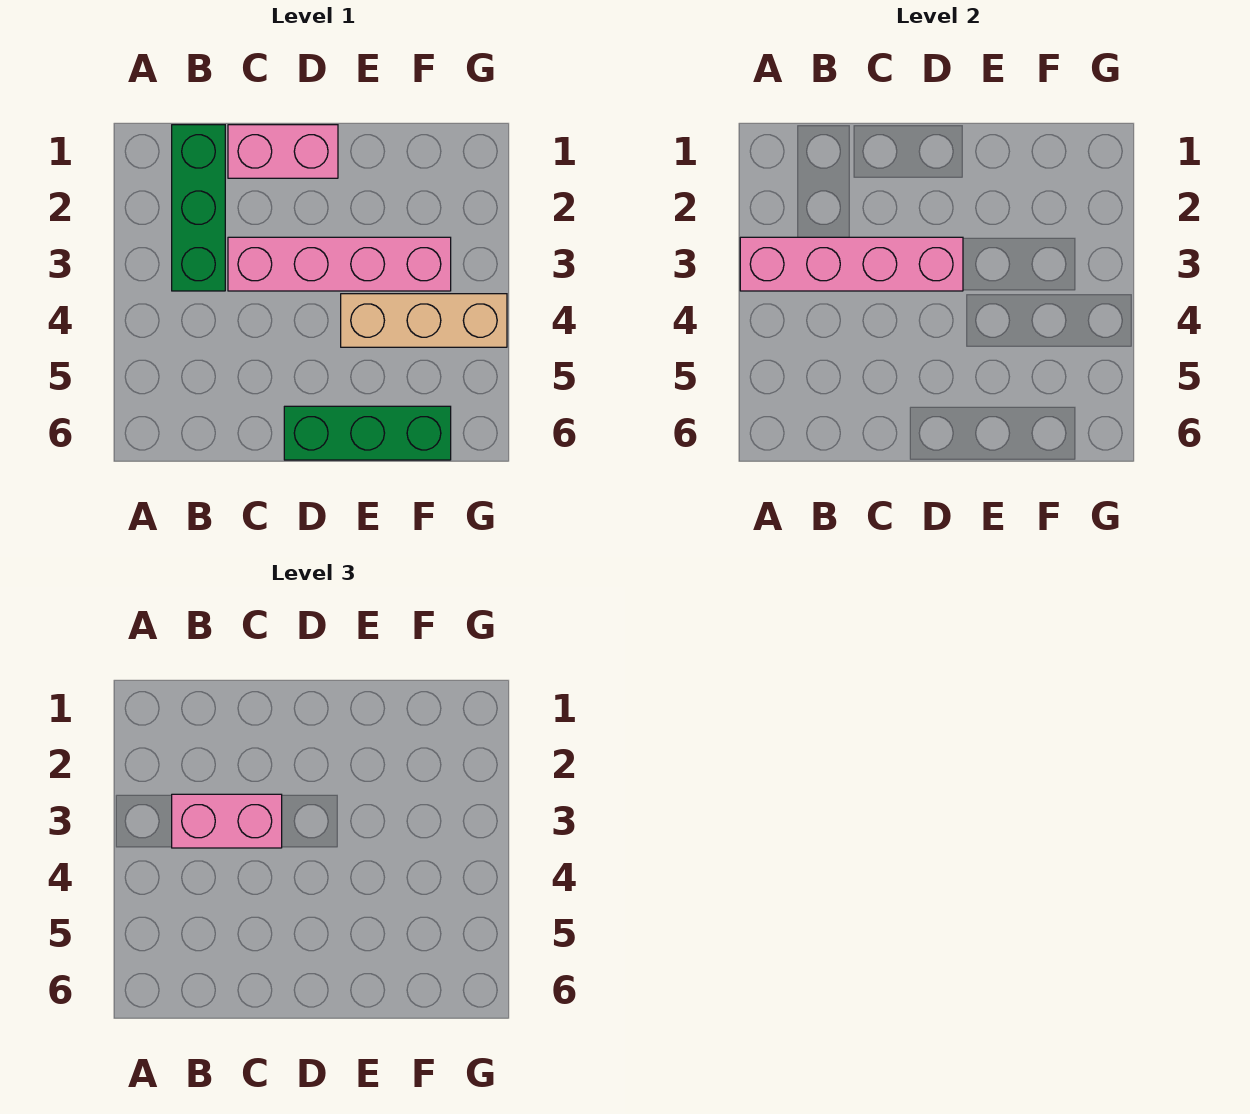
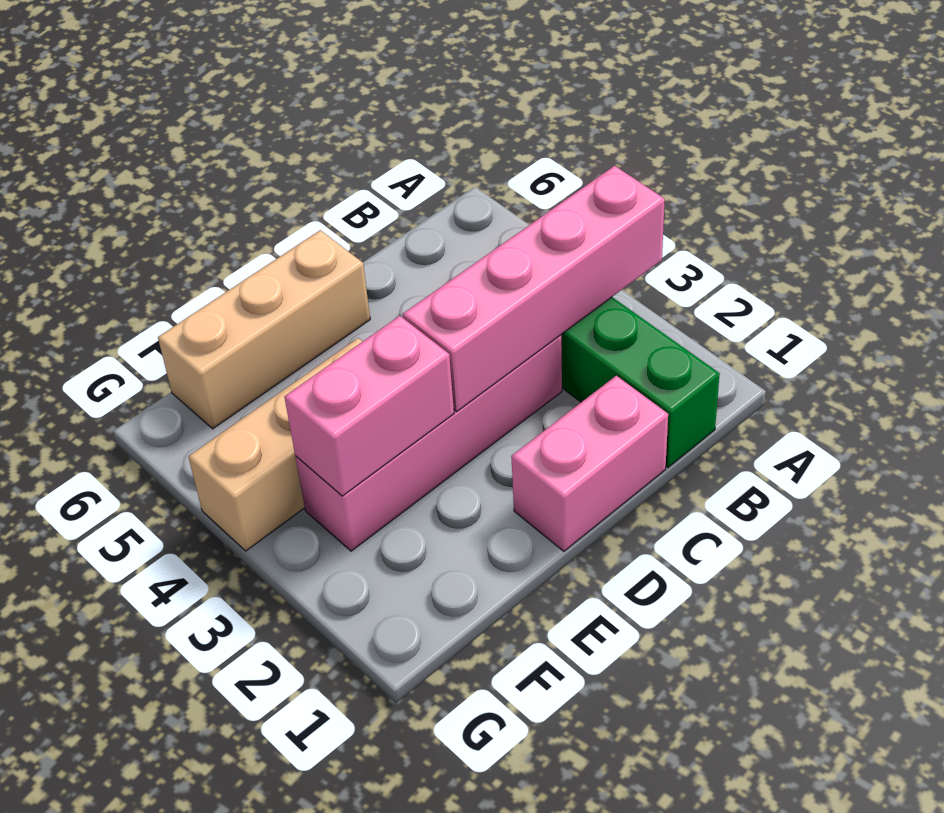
pink brick B3:C3 level 3 -> pink brick E3:F3 level 2
green brick D6:F6 level 1 -> tan brick D6:F6 level 1

